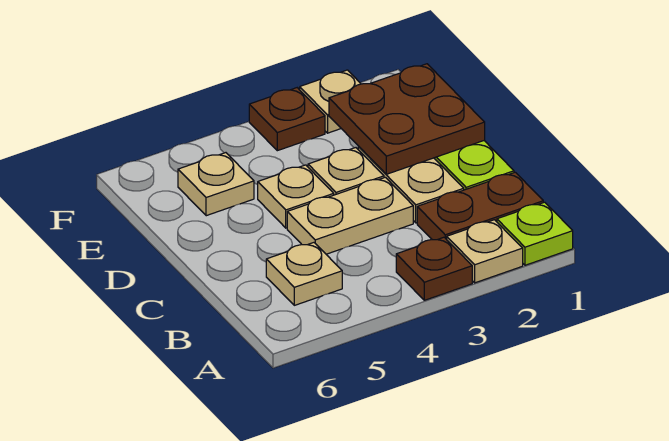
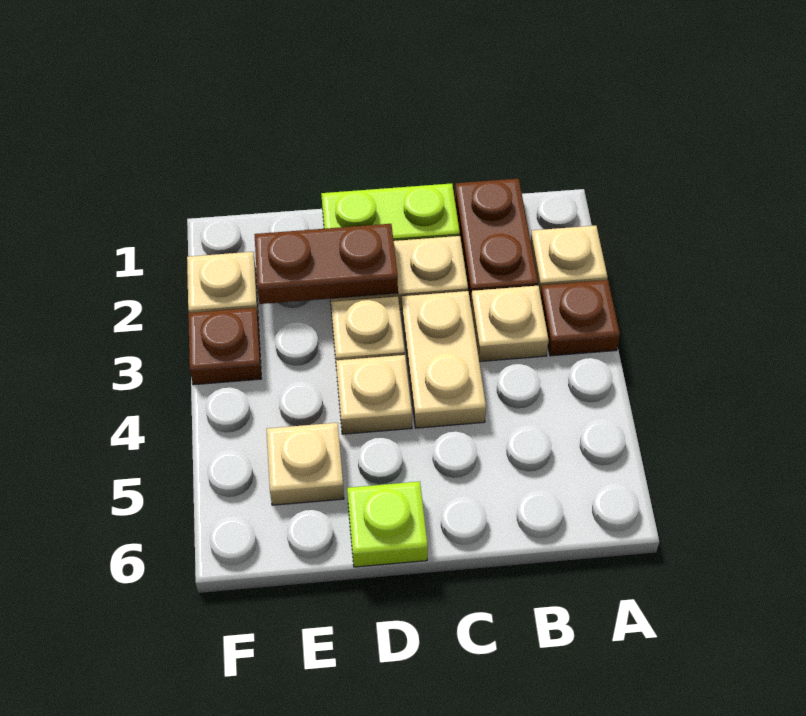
lime plate A1 level 1 -> lime plate D6 level 1
tan plate B5 level 1 -> tan plate B3 level 1
brown plate D1:E2 level 2 -> brown plate D2:E2 level 2

